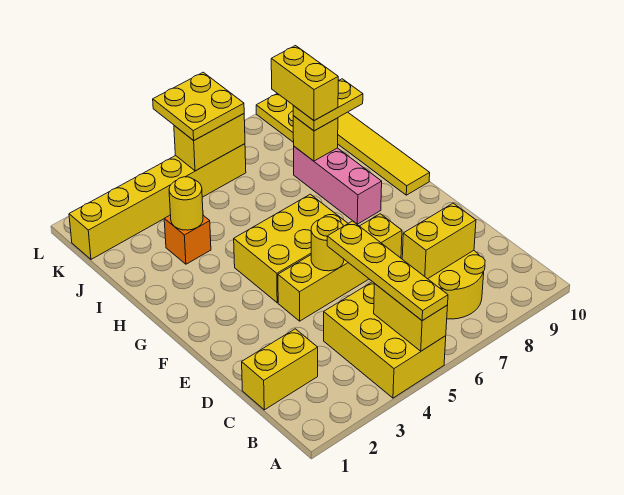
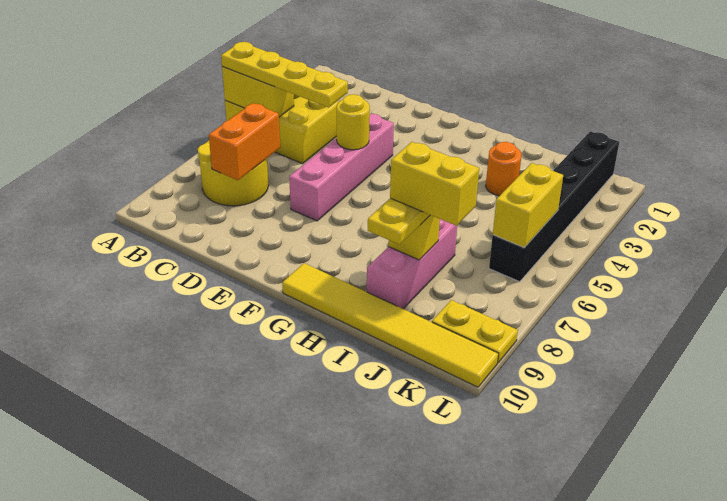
yellow brick C1:C2 level 1 -> none
yellow brick C7:C8 level 2 -> orange brick C7:C8 level 2
yellow brick E4:E7 level 1 -> pink brick E4:E7 level 1
yellow brick F4:G6 level 1 -> none
pink brick G8:I8 level 1 -> pink brick I7:I9 level 1
orange brick I3 level 1 -> orange round brick I3 level 1
yellow round brick I3 level 2 -> none
yellow brick K1:K6 level 1 -> black brick K1:K6 level 1
yellow plate K5:L6 level 3 -> none

